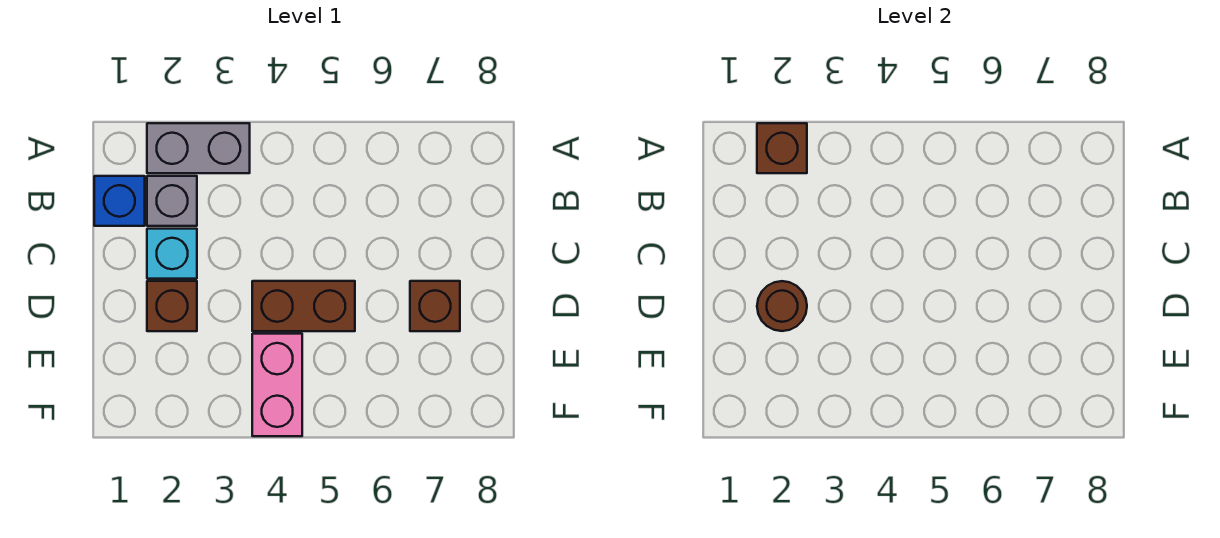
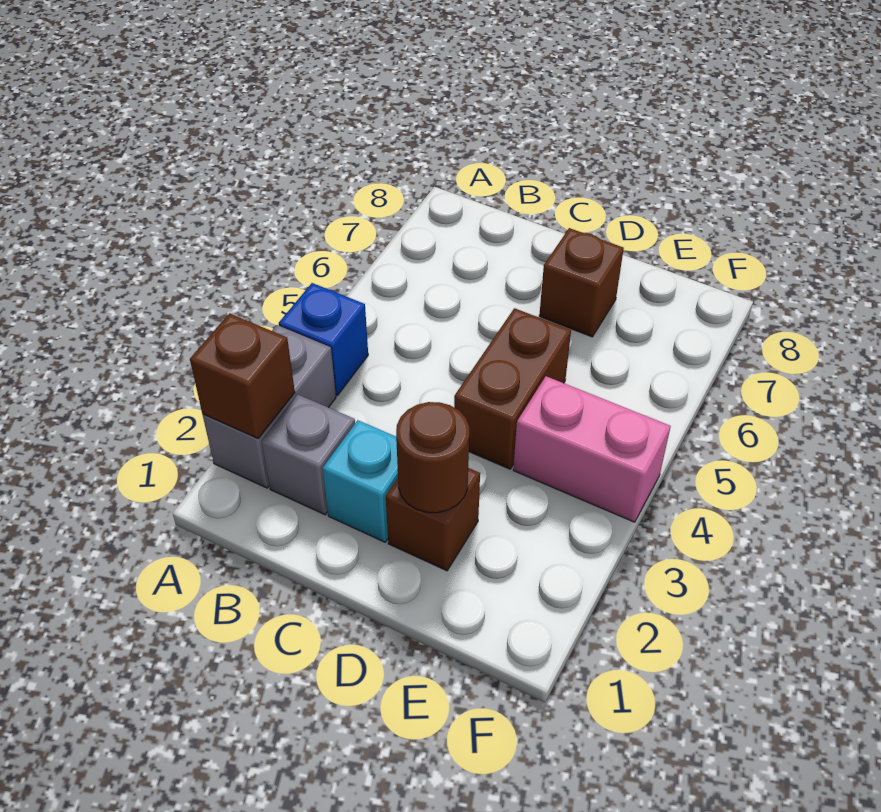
blue brick B1 level 1 -> blue brick A4 level 1

